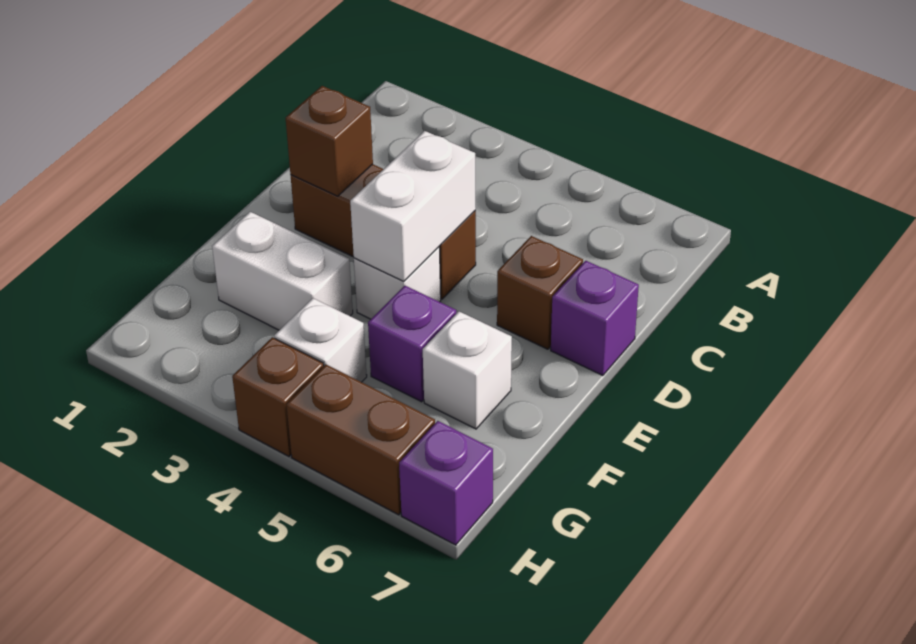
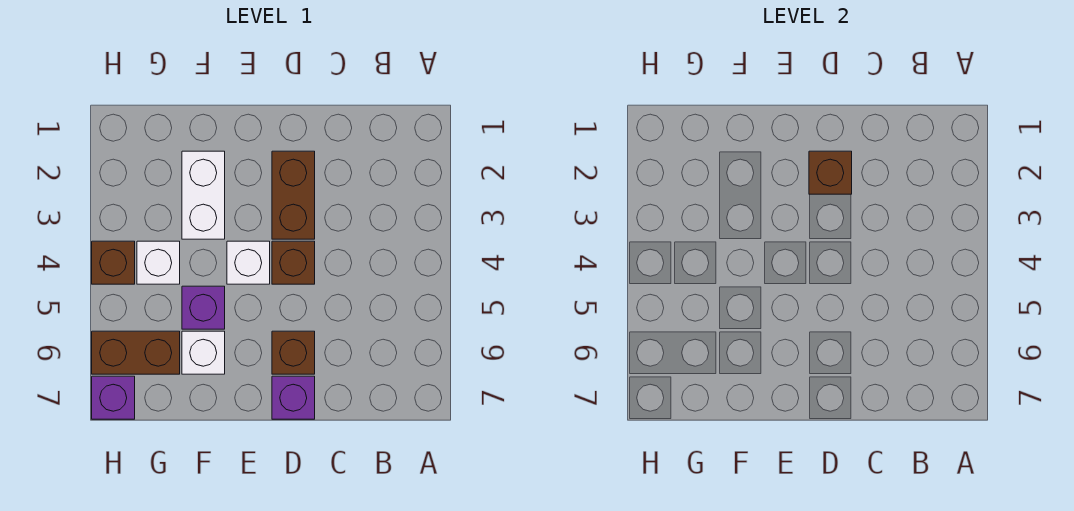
white brick D4:E4 level 2 -> none
brown brick H5:H6 level 1 -> brown brick G6:H6 level 1

